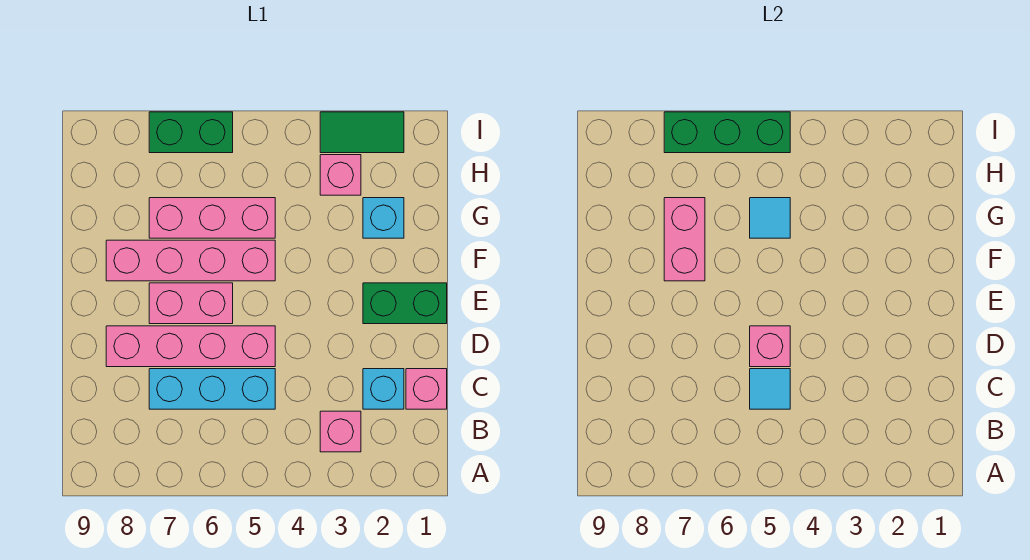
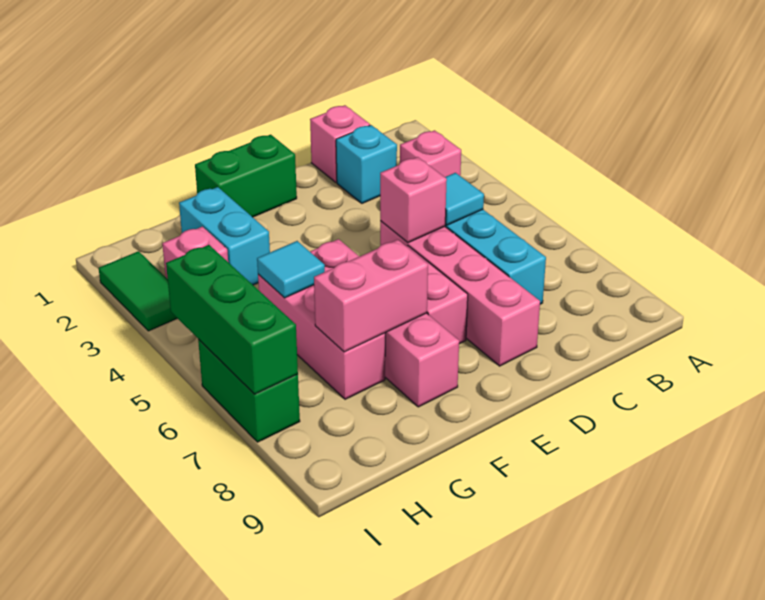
green brick E1:E2 level 1 -> green brick E1:F1 level 1
cyan brick G2 level 1 -> cyan brick G2:G3 level 1

